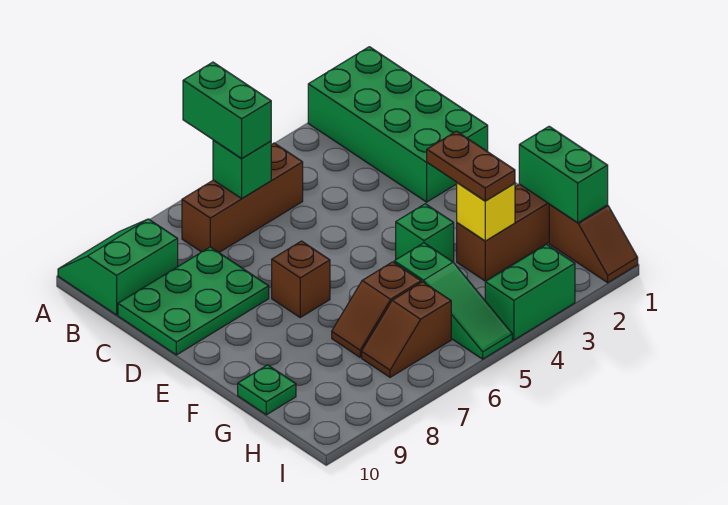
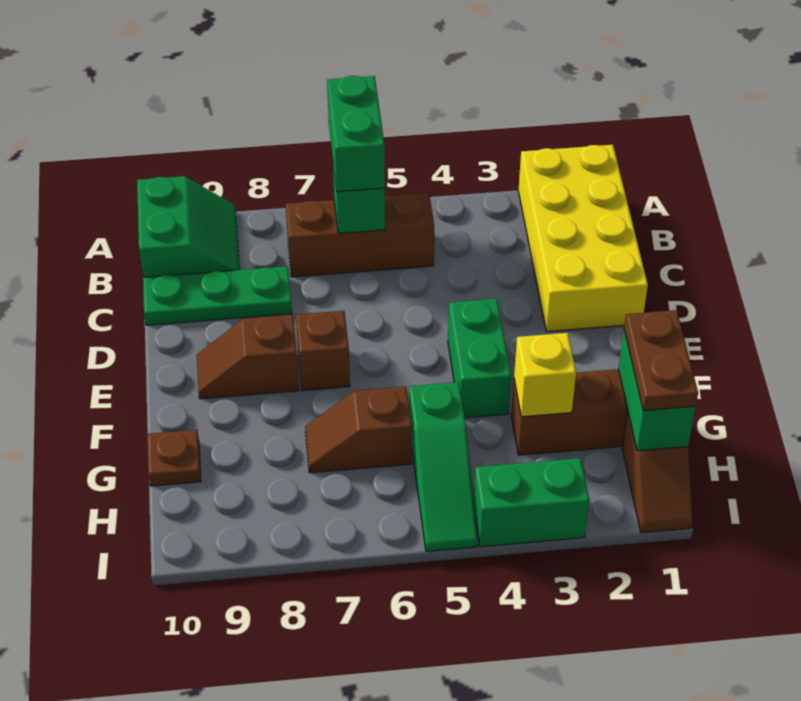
green brick A1:D2 level 1 -> yellow brick A1:D2 level 1
green slope A9:B10 level 1 top B -> green slope A9:B10 level 1 top 10
green plate C8:D10 level 1 -> green plate C8:C10 level 1
brown plate F3:G3 level 3 -> brown plate G1:H1 level 3
green brick F4 level 1 -> green brick E4:F4 level 1
green plate G10 level 1 -> brown plate G10 level 1
brown slope H6:H7 level 1 top 6 -> brown slope E8:E9 level 1 top 8

